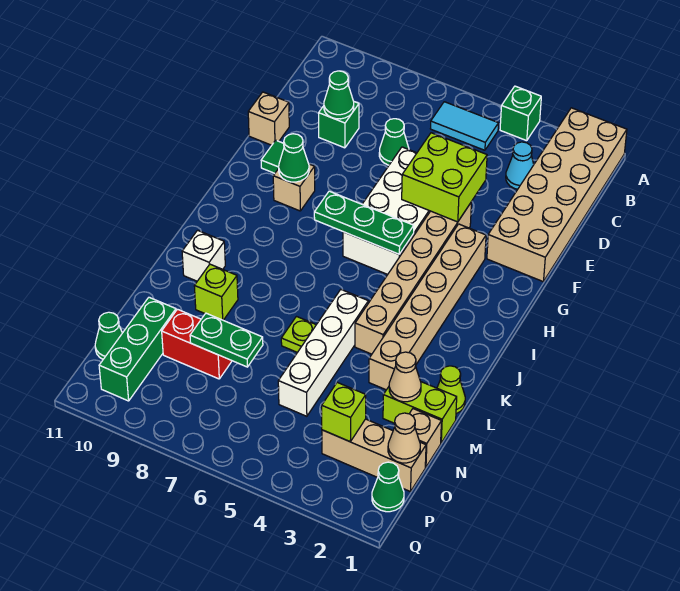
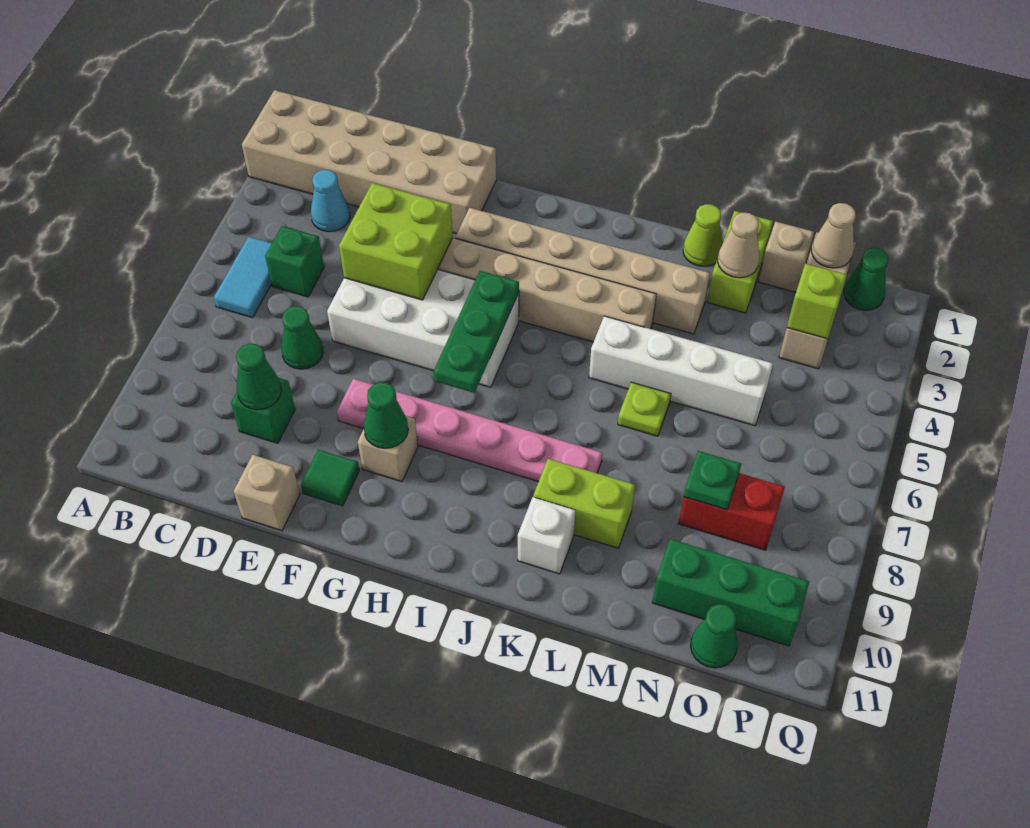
green brick A4 level 1 -> green brick C5 level 1
none -> pink plate F8:K8 level 1
lime brick L9 level 1 -> lime brick K9:L9 level 1
green plate N7:N8 level 2 -> green plate N8 level 2
red brick N8:N9 level 1 -> red brick N8:O8 level 1

